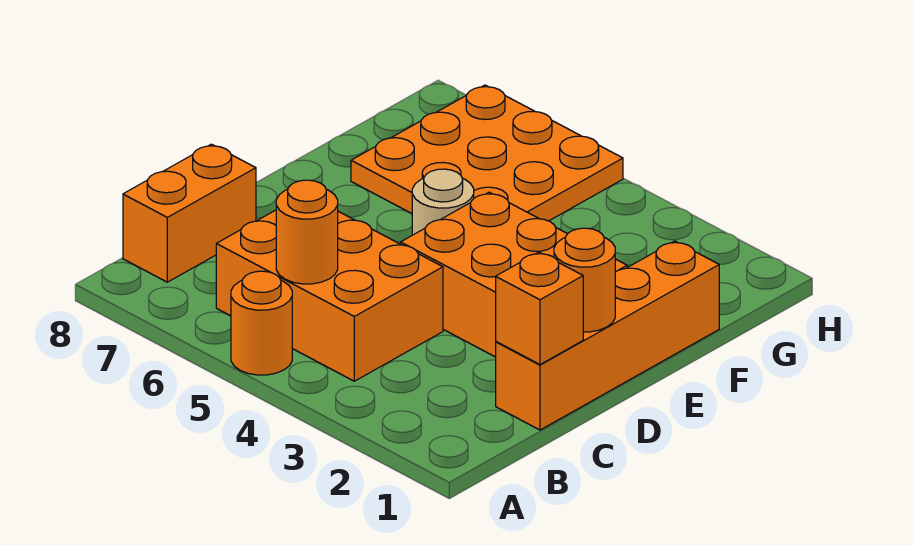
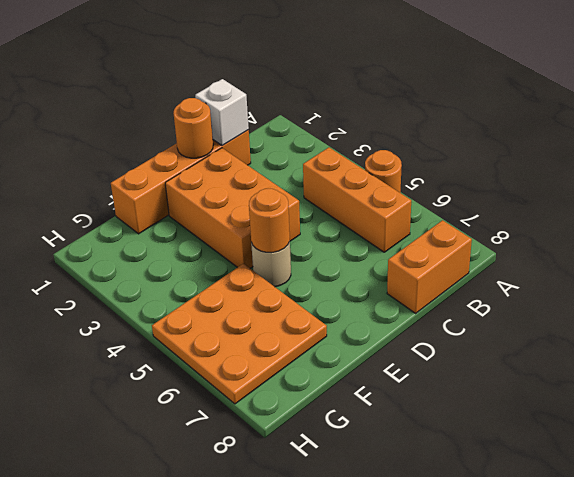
orange brick B4:C6 level 1 -> orange brick B4:B6 level 1
orange round brick B5 level 2 -> orange round brick E5 level 2
orange brick C1 level 2 -> white brick C1 level 2

